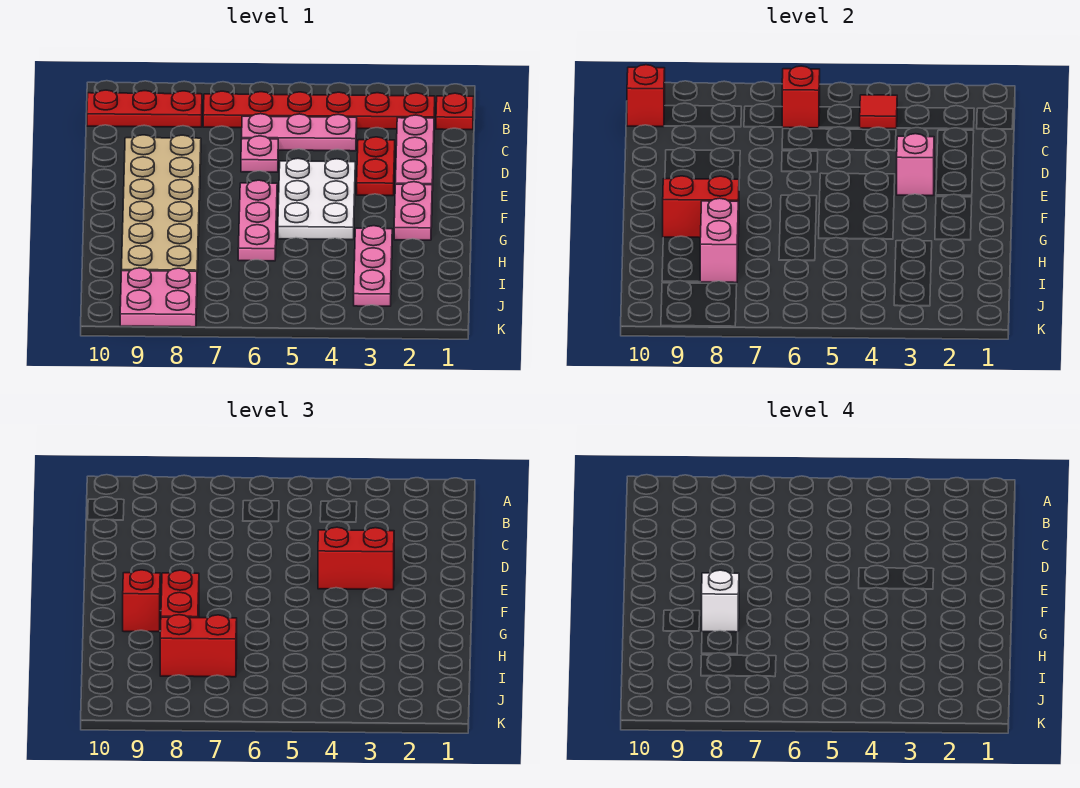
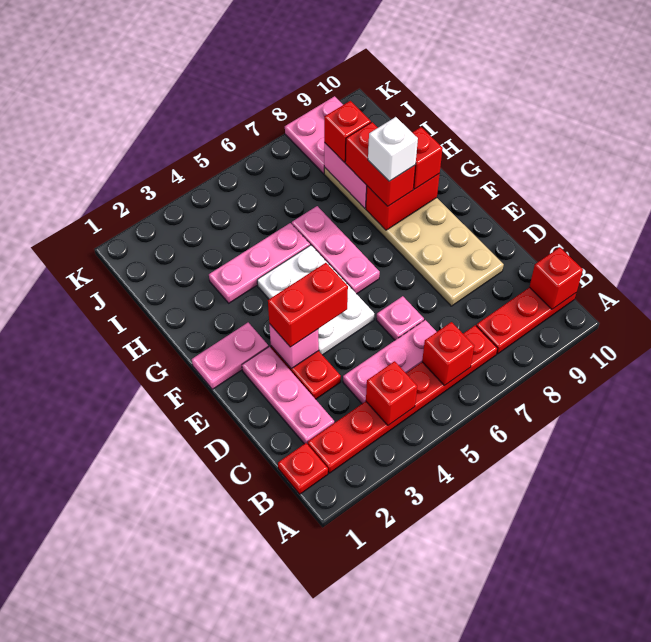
red tile B4 level 2 -> red brick B4 level 2
pink plate F2:G2 level 1 -> pink plate F1:F2 level 1
pink plate H3:J3 level 1 -> pink plate H3:H5 level 1
red brick I7:I8 level 3 -> red brick I8 level 3

